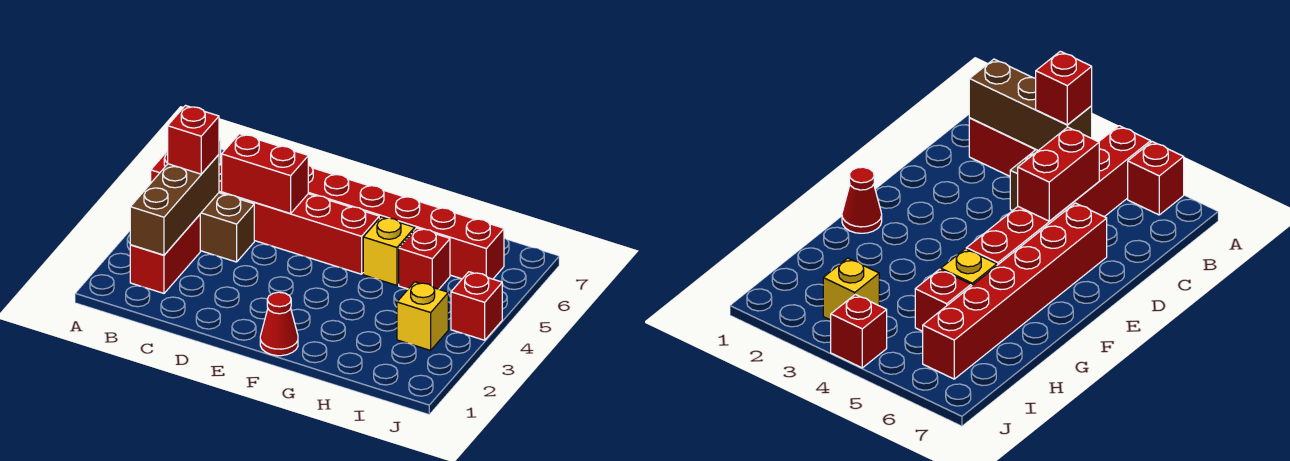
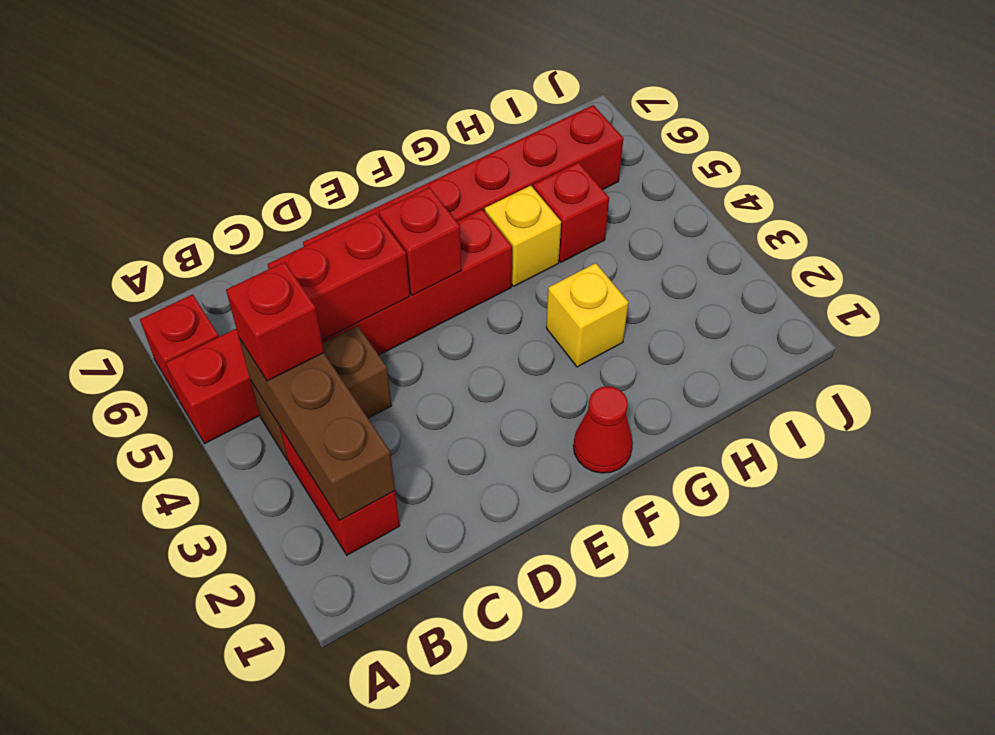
yellow brick I3 level 1 -> yellow brick G3 level 1
red brick J4 level 1 -> red brick E5 level 2

